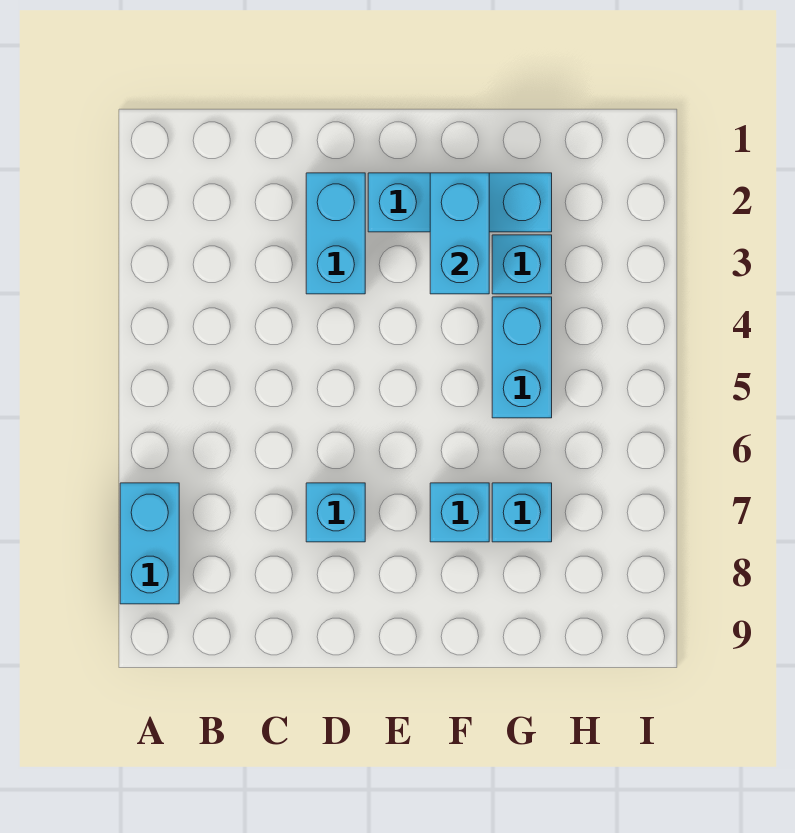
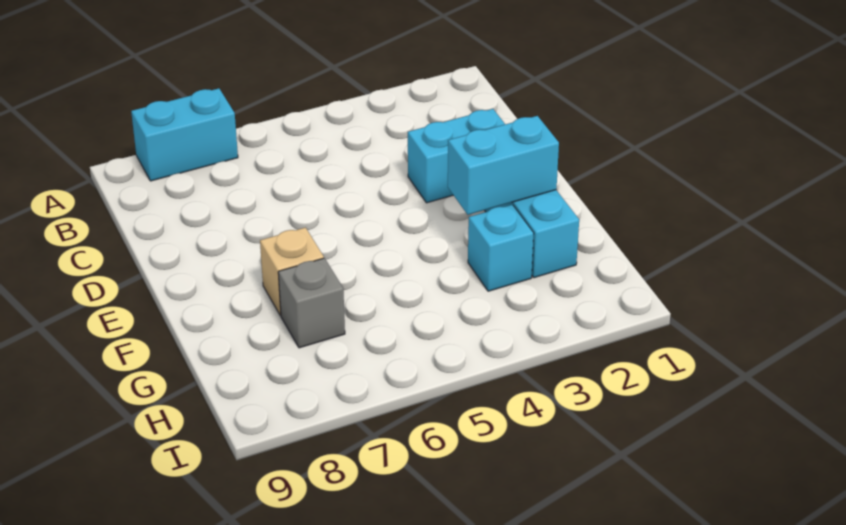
cyan brick D7 level 1 -> none
cyan brick F7 level 1 -> tan brick F7 level 1
cyan brick G4:G5 level 1 -> none
cyan brick G7 level 1 -> grey brick G7 level 1

